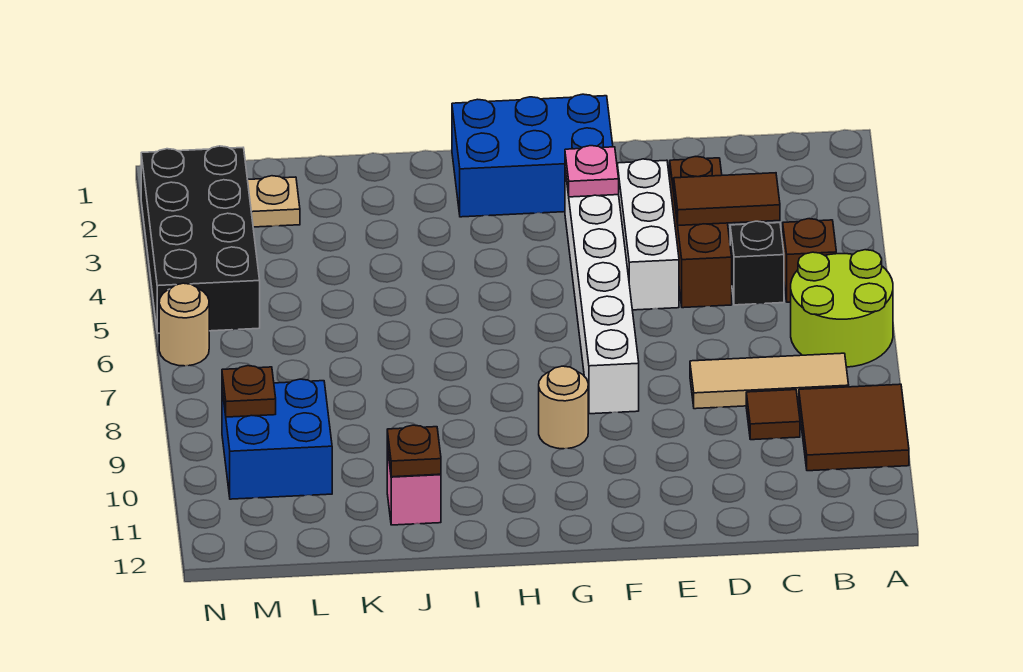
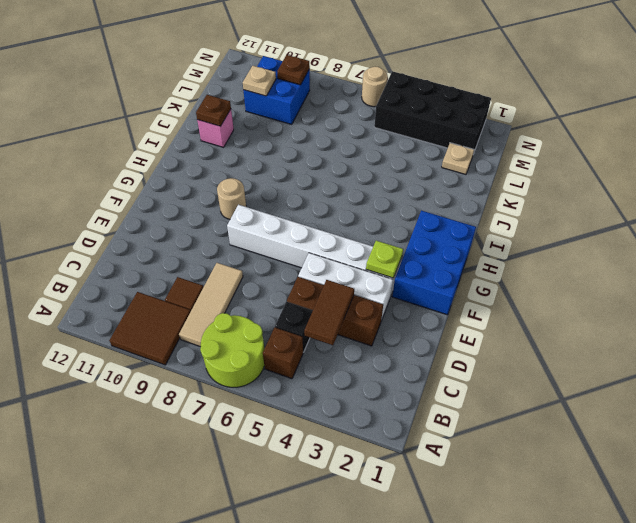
pink plate F3 level 2 -> lime plate F3 level 2
none -> tan plate L10 level 2

